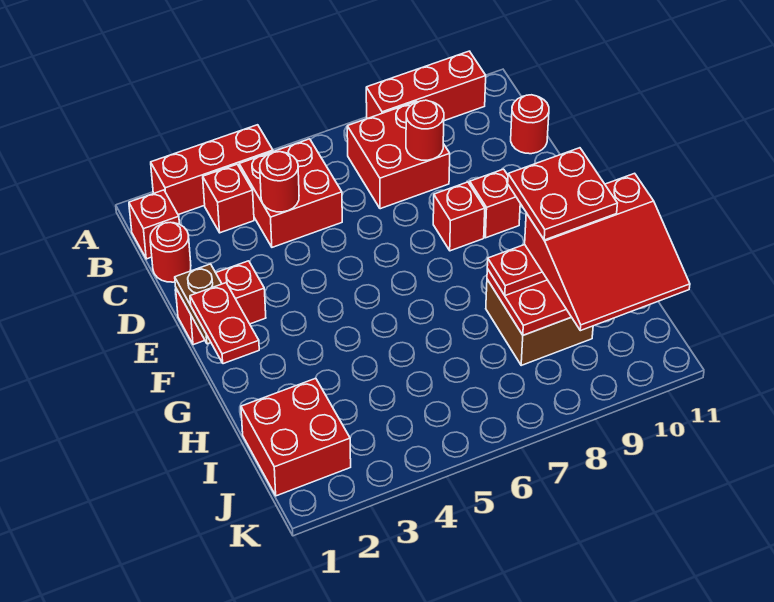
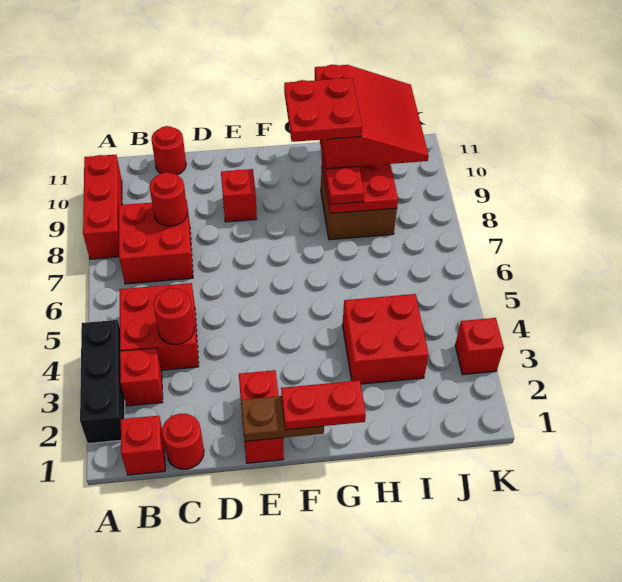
red brick A2:A4 level 1 -> black brick A2:A4 level 1
red brick E8 level 1 -> red brick K3 level 1
red brick I1:J2 level 1 -> red brick H3:I4 level 1

